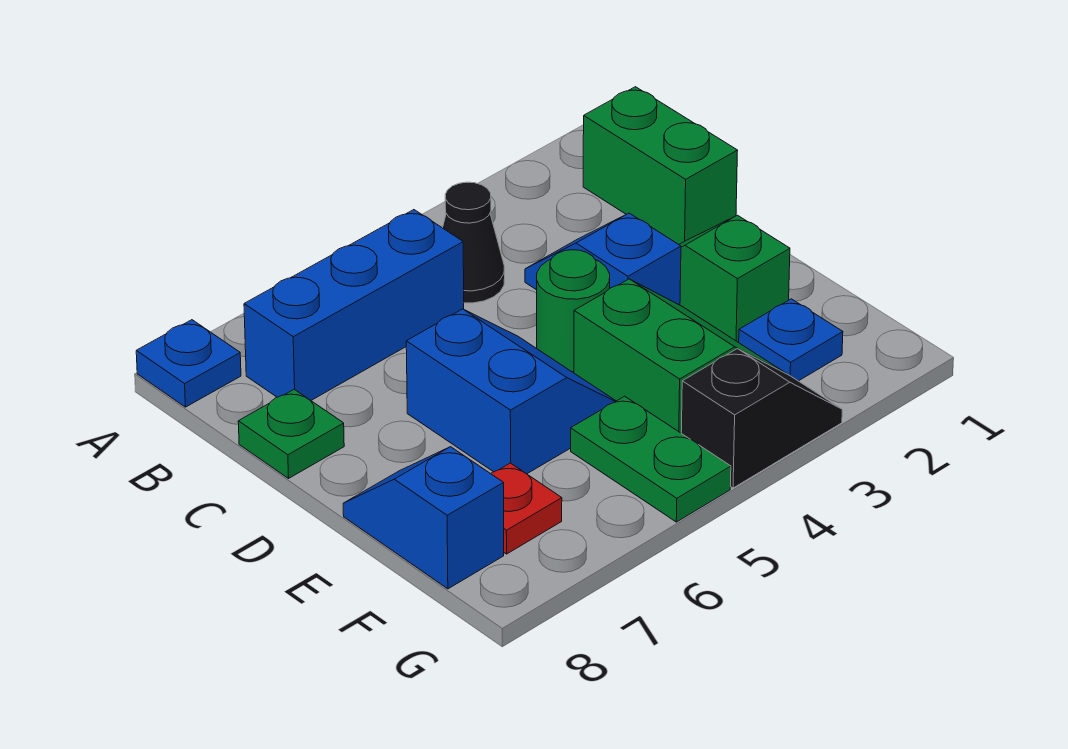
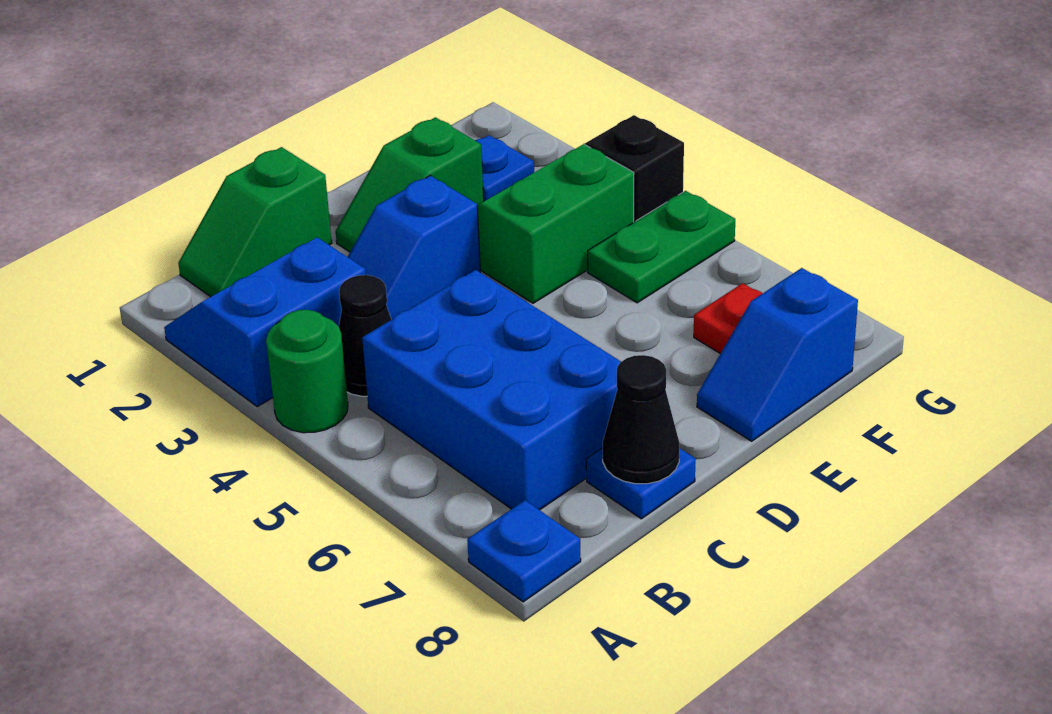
green brick B1:C1 level 1 -> green slope B1:C1 level 1 top C
blue brick B5:B7 level 1 -> blue brick B5:C7 level 1
green plate C8 level 1 -> blue plate C8 level 1
none -> black cone C8 level 2
green round brick D4 level 1 -> green round brick A4 level 1
blue slope D5:E6 level 1 top 6 -> blue slope A2:B3 level 1 top 3

